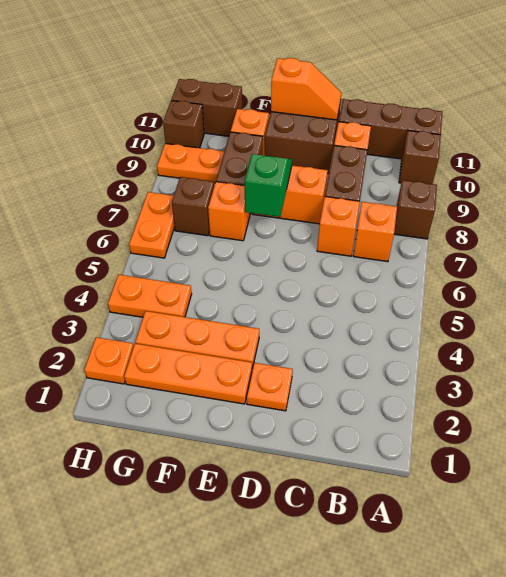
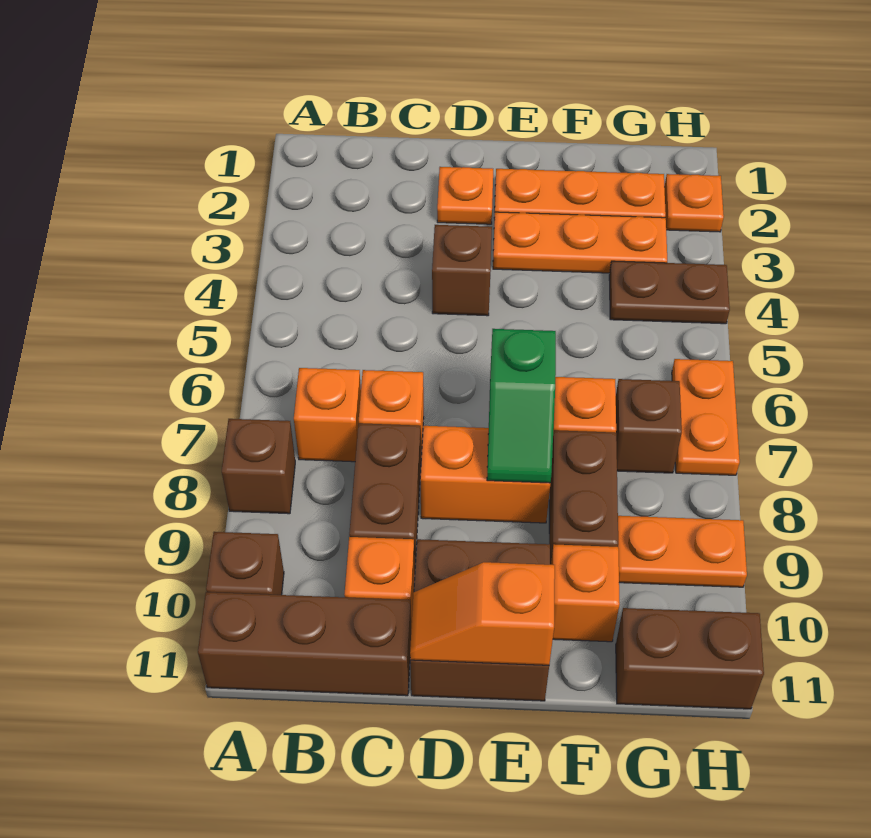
orange plate G4:H4 level 1 -> brown plate G4:H4 level 1
brown brick H10 level 1 -> brown brick D4 level 1

